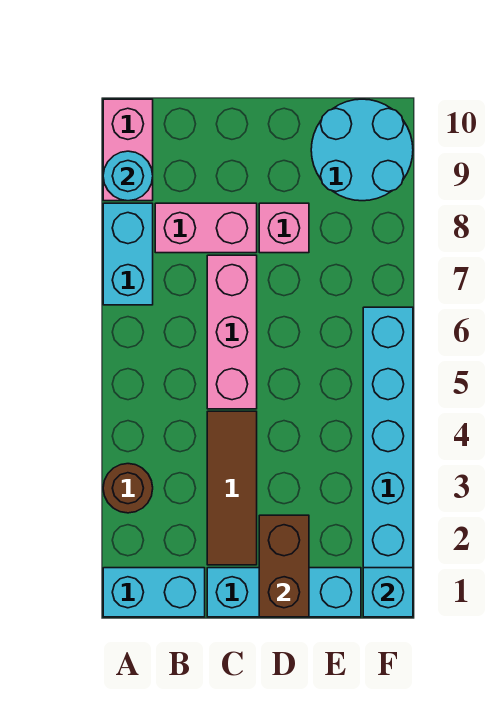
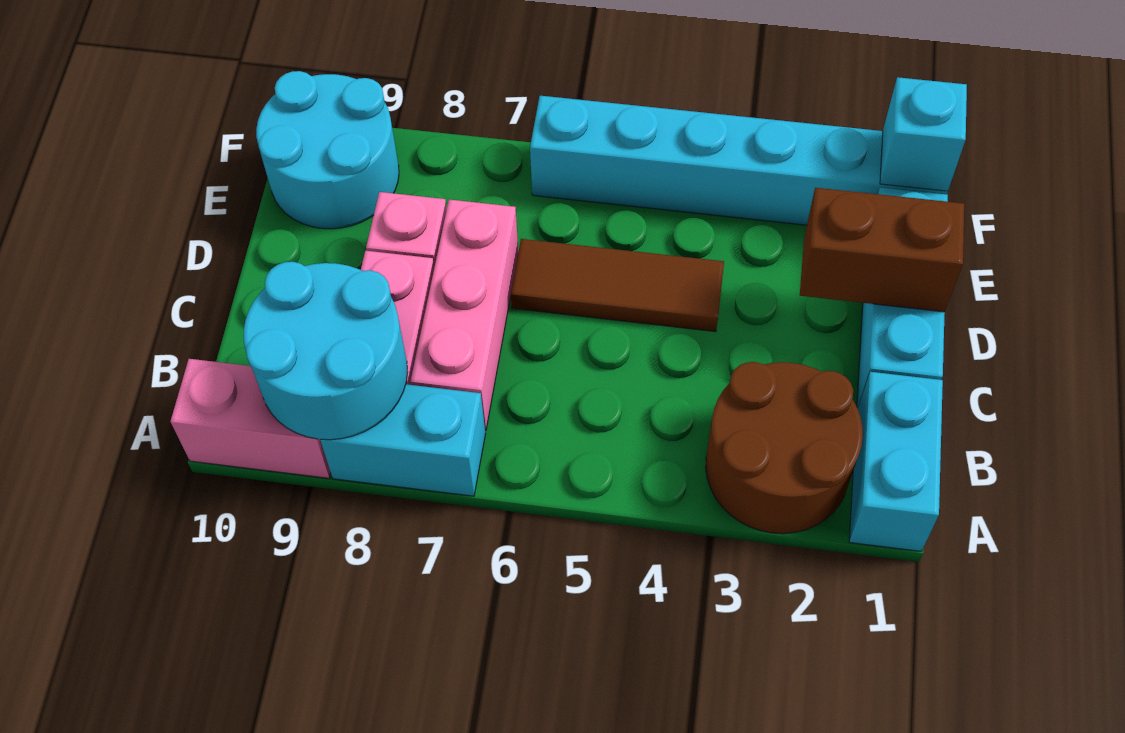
brown round brick A3 level 1 -> brown round brick A2:B3 level 1
cyan round brick A9 level 2 -> cyan round brick A8:B9 level 2
brown tile C2:C4 level 1 -> brown tile D4:D6 level 1
pink brick C5:C7 level 1 -> pink brick B7:D7 level 1

